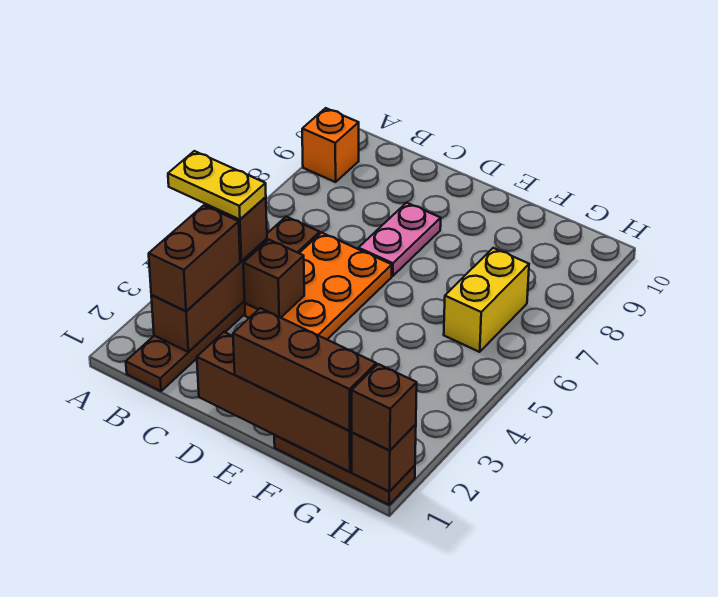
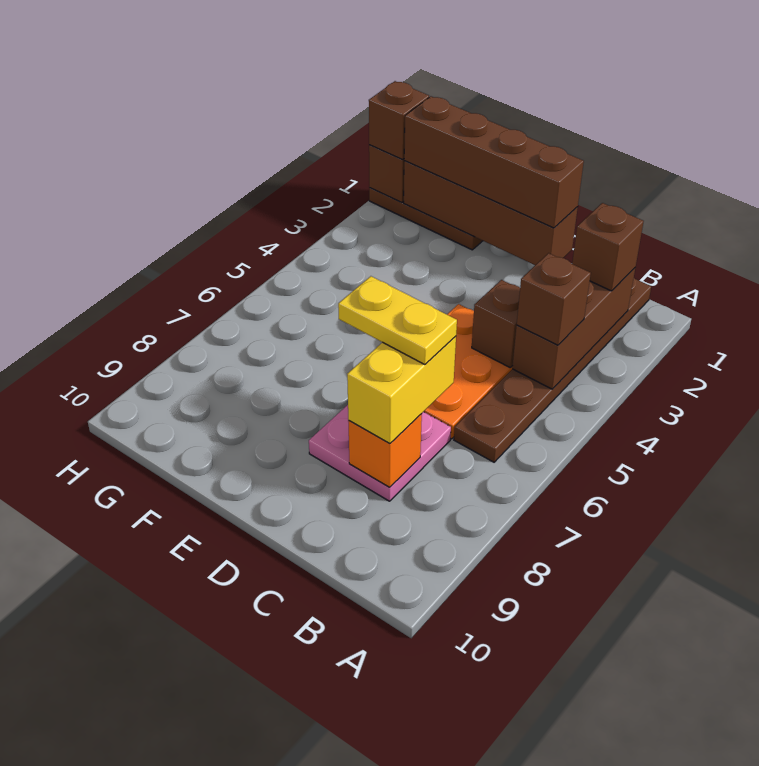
yellow plate A4:B4 level 4 -> yellow plate C7:D7 level 4
orange brick A9 level 1 -> orange brick C8 level 2
brown brick B2:B3 level 3 -> brown brick B2 level 3
pink plate D7:D8 level 1 -> pink plate C7:D8 level 1
brown brick E1:G1 level 3 -> brown brick D1:G1 level 3
yellow brick G6:G7 level 1 -> yellow brick C7:C8 level 3

